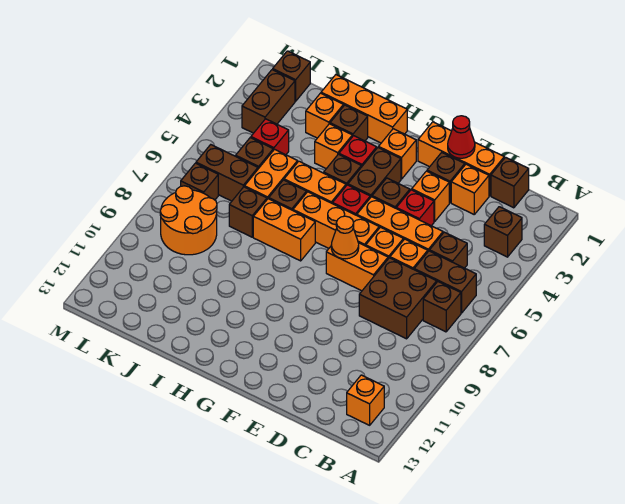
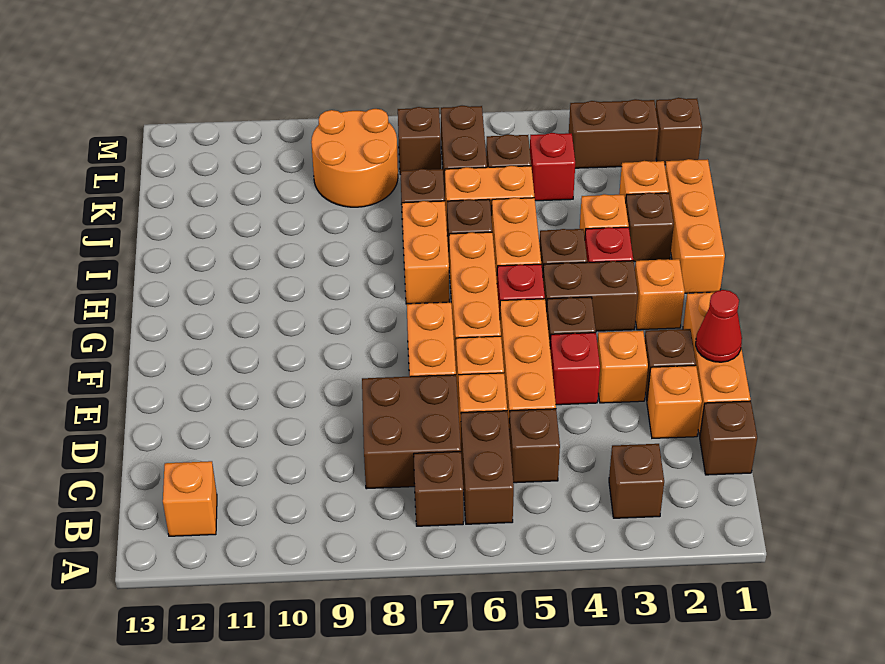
orange cone F7 level 2 -> none

